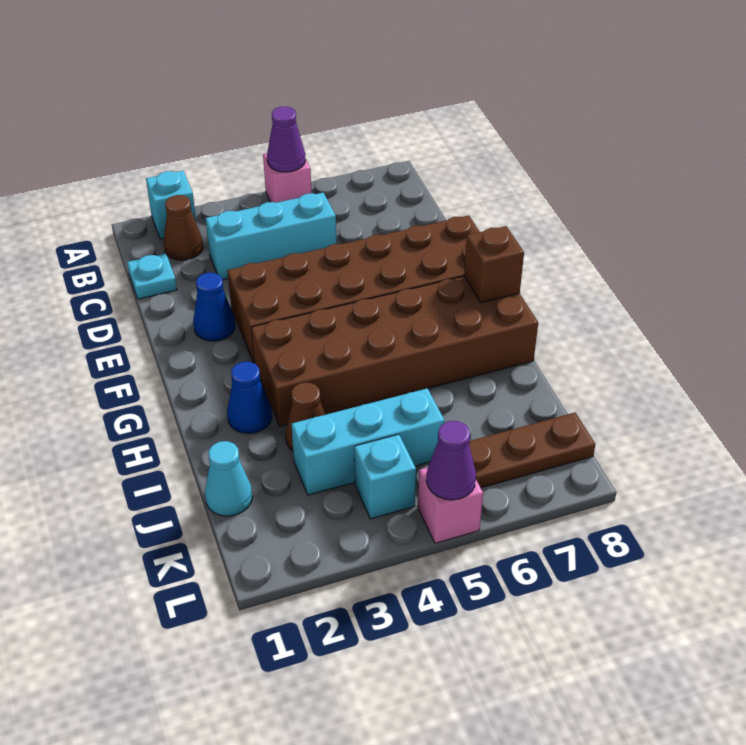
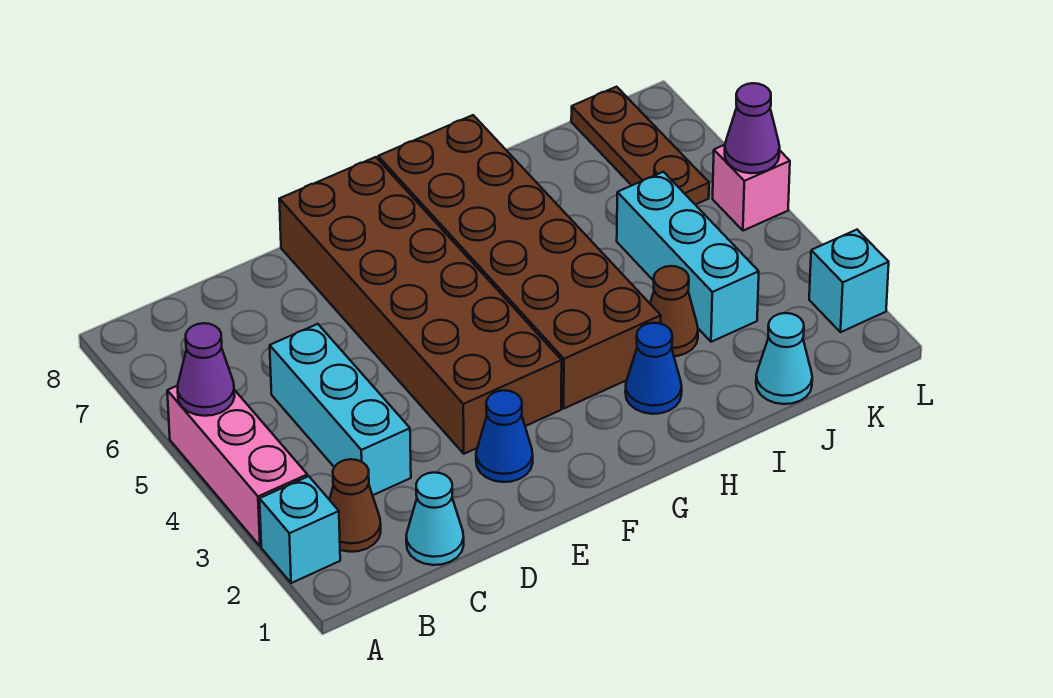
pink brick A5 level 1 -> pink brick A3:A5 level 1
cyan plate C1 level 1 -> cyan cone C1 level 1
brown brick G8 level 2 -> none
cyan brick K4 level 1 -> cyan brick L2 level 1

